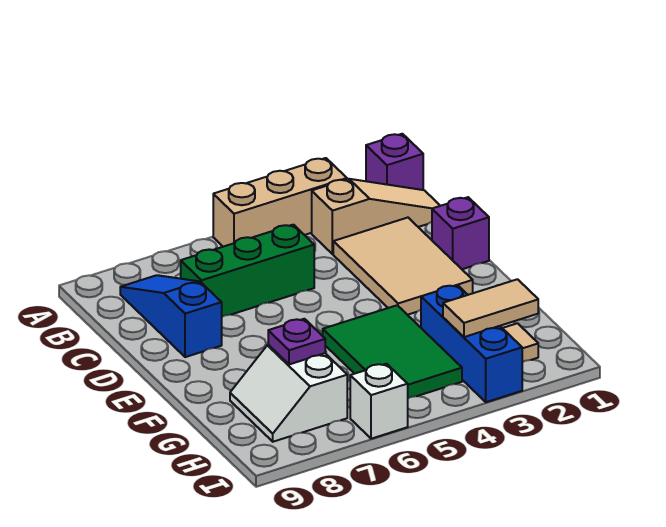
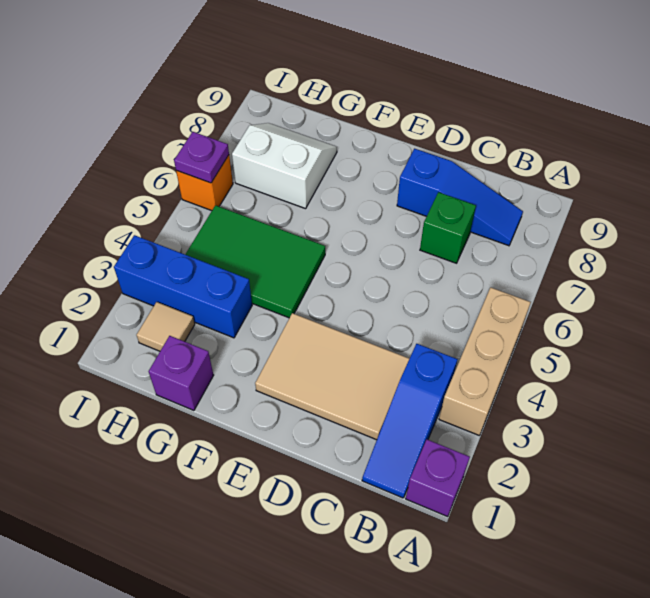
tan slope B1:B3 level 1 top 3 -> blue slope B1:B3 level 1 top 3
green brick C5:C7 level 1 -> green brick C7 level 1
purple brick D1 level 1 -> purple brick G1 level 1
purple plate G7 level 2 -> purple plate I6 level 2
tan tile H2:H3 level 2 -> none
white brick I6 level 1 -> orange brick I6 level 1

